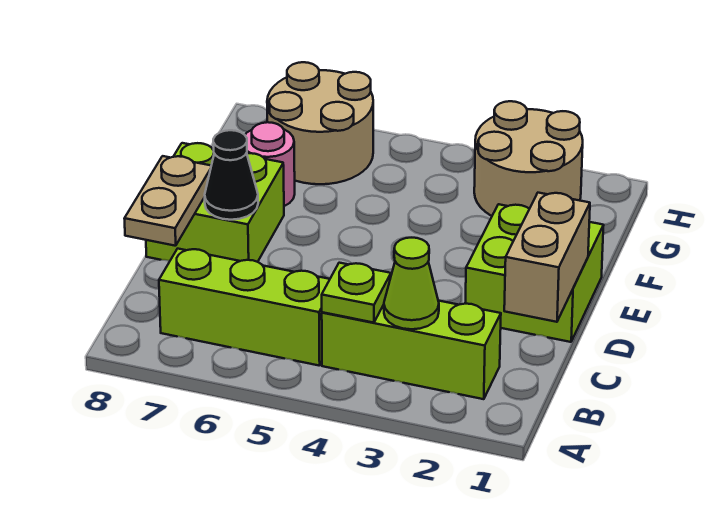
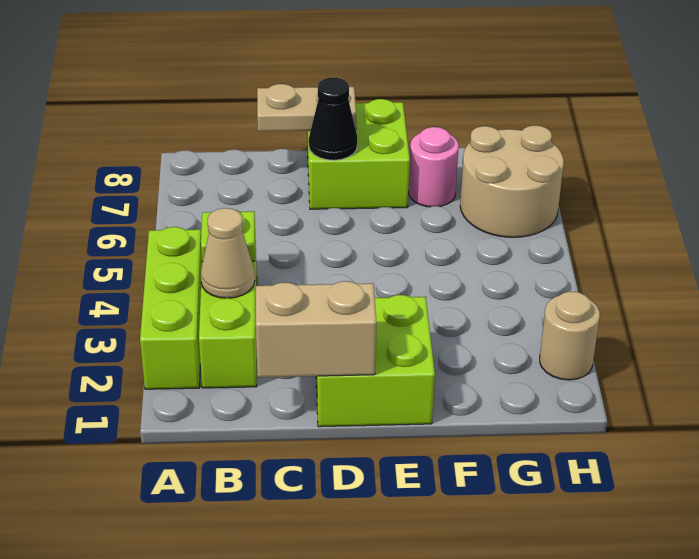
lime cone B3 level 2 -> tan cone B3 level 2
lime brick B5:B7 level 1 -> lime brick A2:A4 level 1
tan round brick G2:H3 level 1 -> tan round brick H2 level 1

